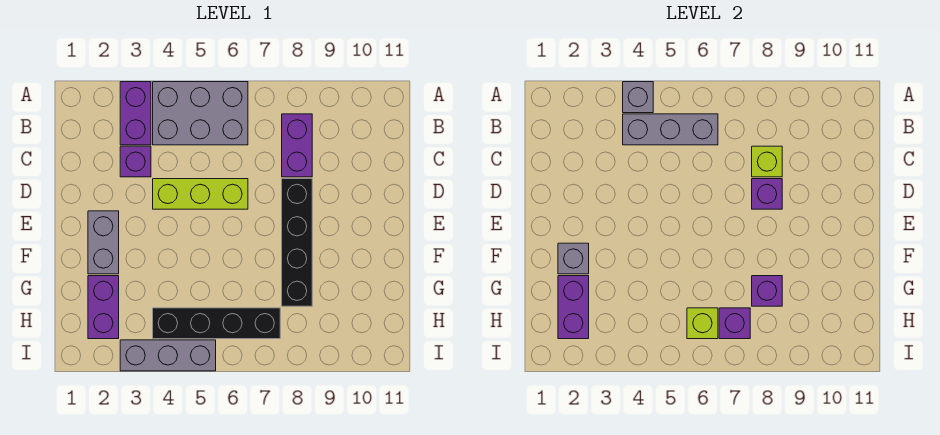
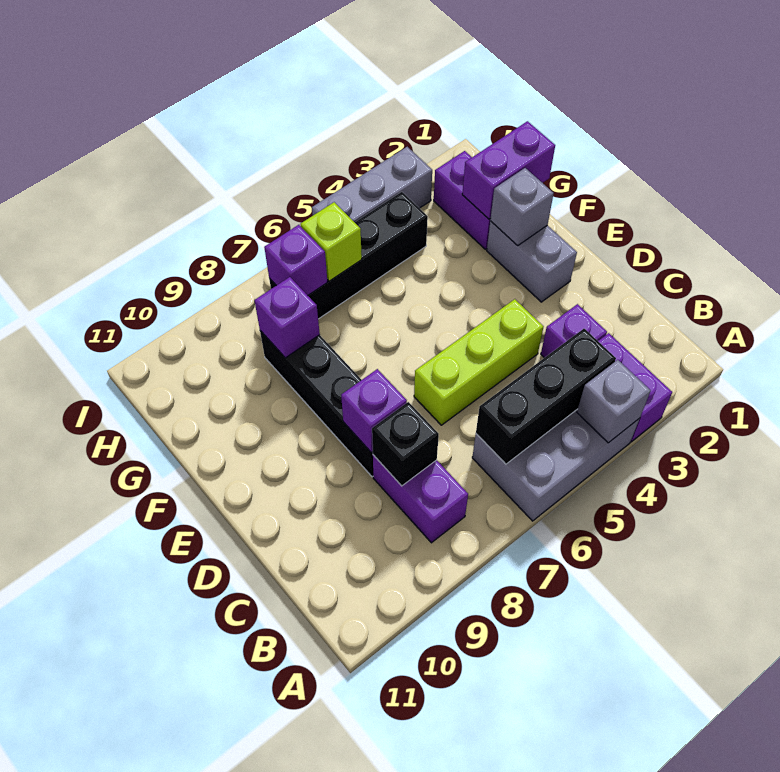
grey brick B4:B6 level 2 -> black brick B4:B6 level 2
lime brick C8 level 2 -> black brick C8 level 2
purple brick G2:H2 level 2 -> purple brick G1:G2 level 2

